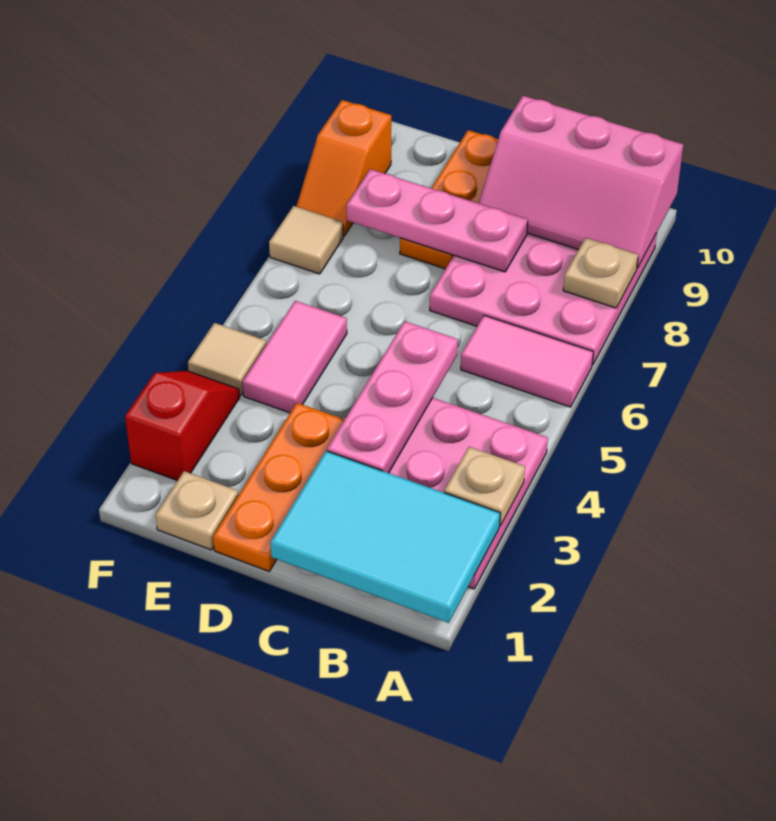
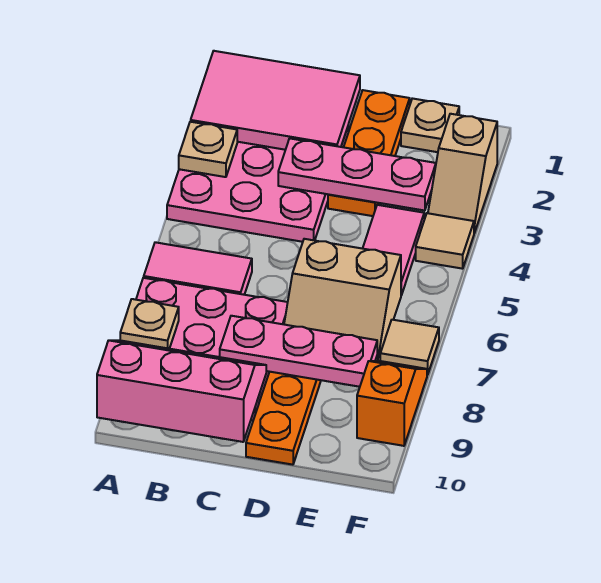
cyan tile A1:C2 level 2 -> pink tile A1:C2 level 2
pink plate C3:C5 level 2 -> pink plate C3:E3 level 2
none -> tan slope D6:E7 level 1 top 6
red slope F2:F3 level 1 top 2 -> tan slope F2:F3 level 1 top 2

